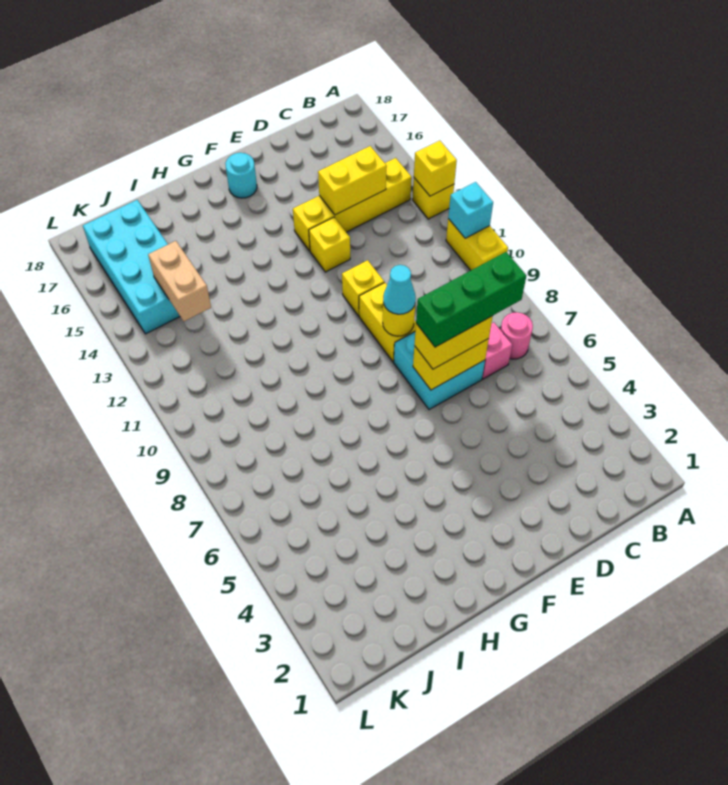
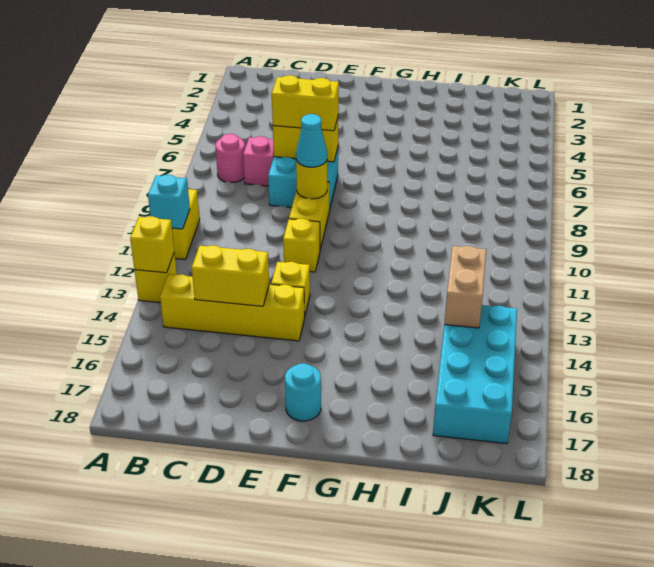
green brick C7:E7 level 4 -> none

